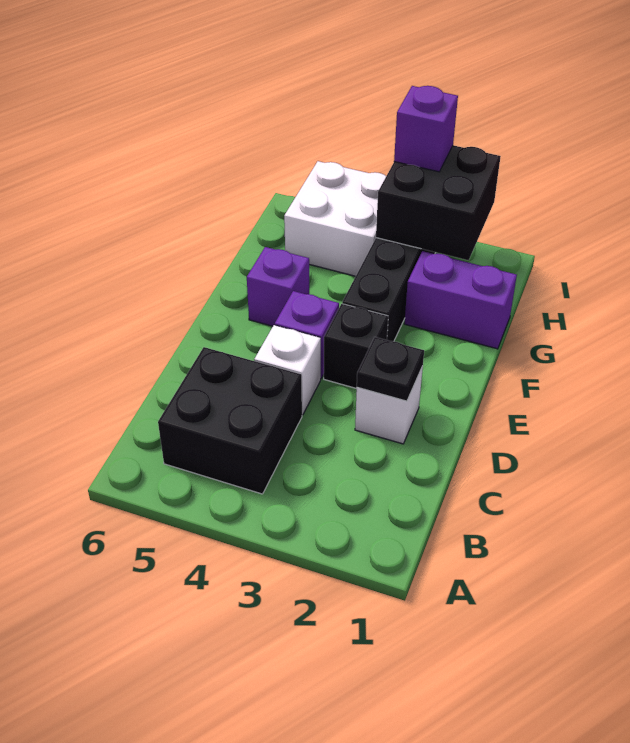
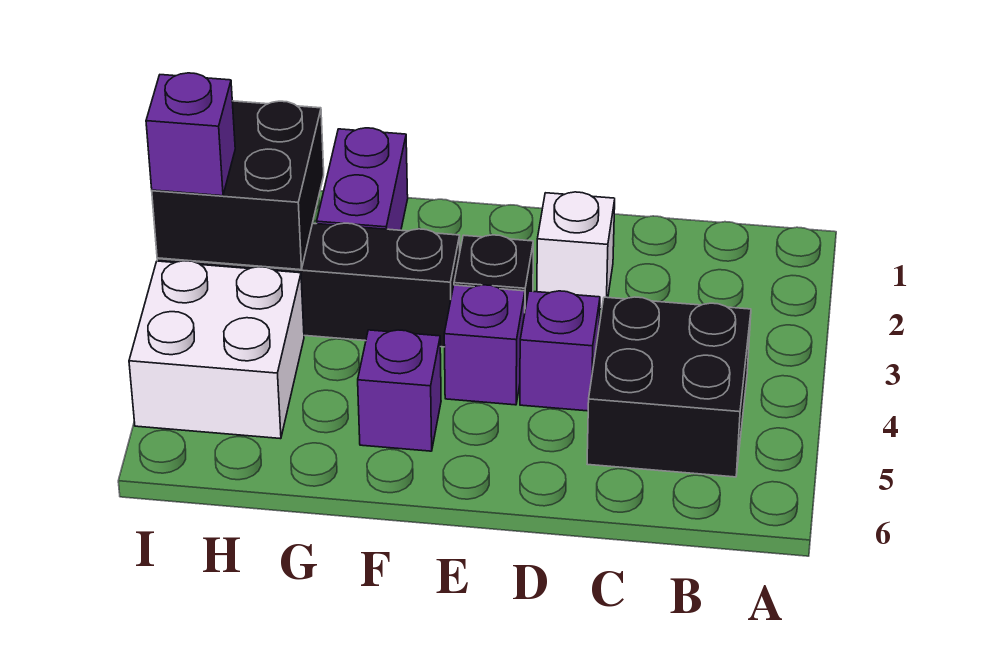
black plate D2 level 2 -> none
white brick D4 level 1 -> purple brick D4 level 1

